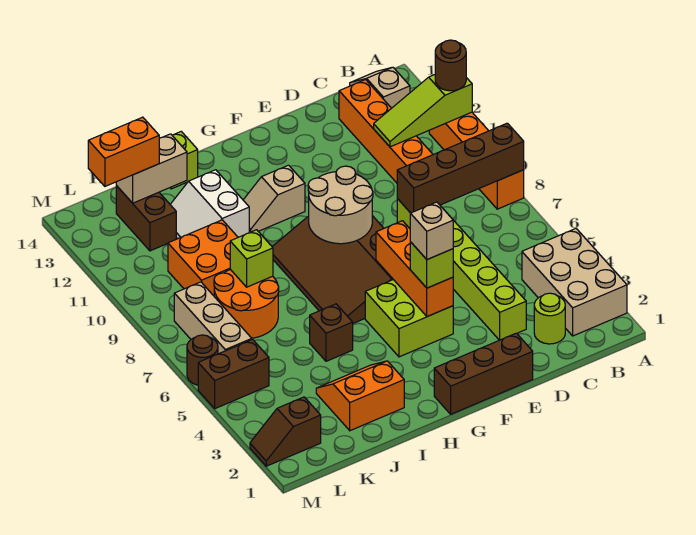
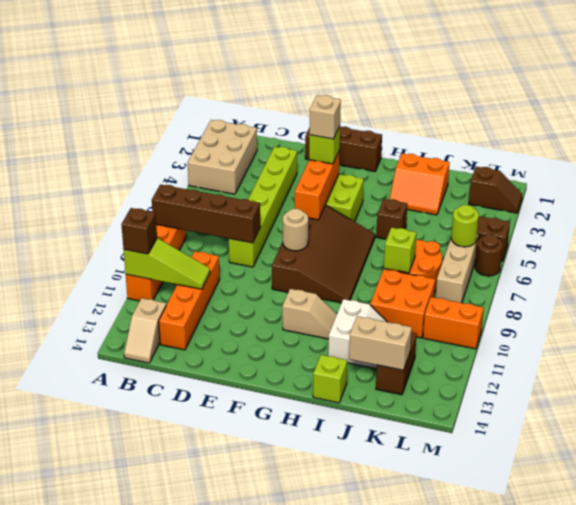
brown round brick A11 level 3 -> brown brick A11 level 3
lime round brick C2 level 1 -> lime round brick L6 level 2
tan round brick F8:G9 level 2 -> tan round brick F8 level 2
orange brick K13:L13 level 3 -> orange brick L10:M10 level 1

